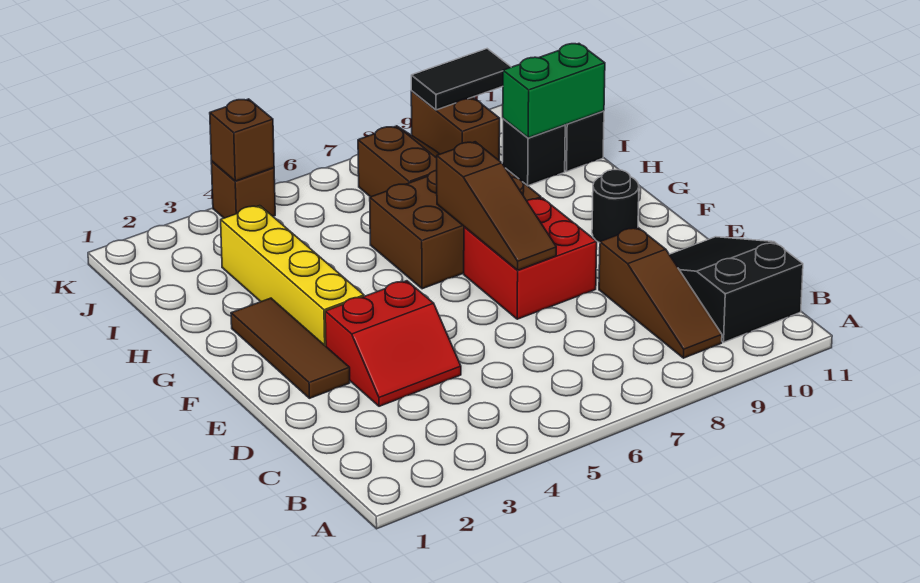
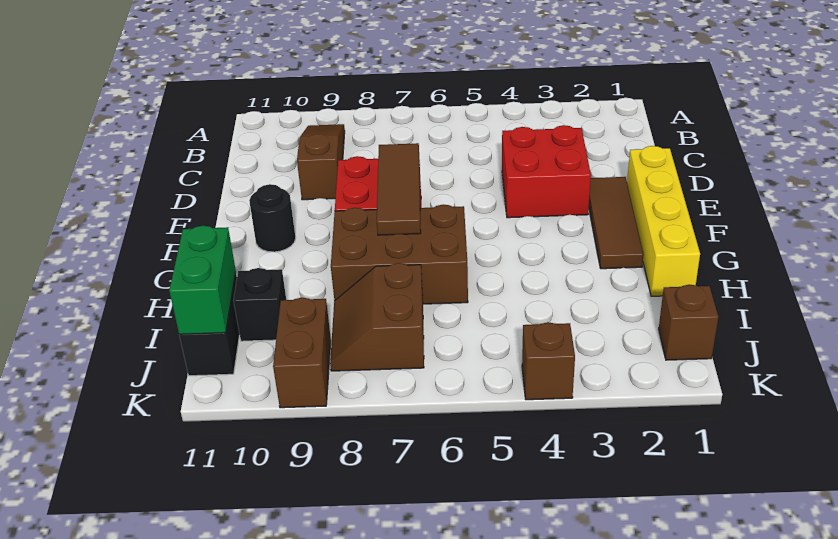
black slope B10:D11 level 1 top B -> none
red slope D3:E4 level 1 top E -> red brick D3:E4 level 1
brown slope E7:G7 level 2 top G -> brown tile E7:G7 level 2
yellow brick F3:I3 level 1 -> yellow brick E1:H1 level 1
green brick I10:I11 level 2 -> green brick I11:J11 level 2
brown brick K4 level 2 -> brown brick J1 level 1
black tile K9:K10 level 2 -> none

